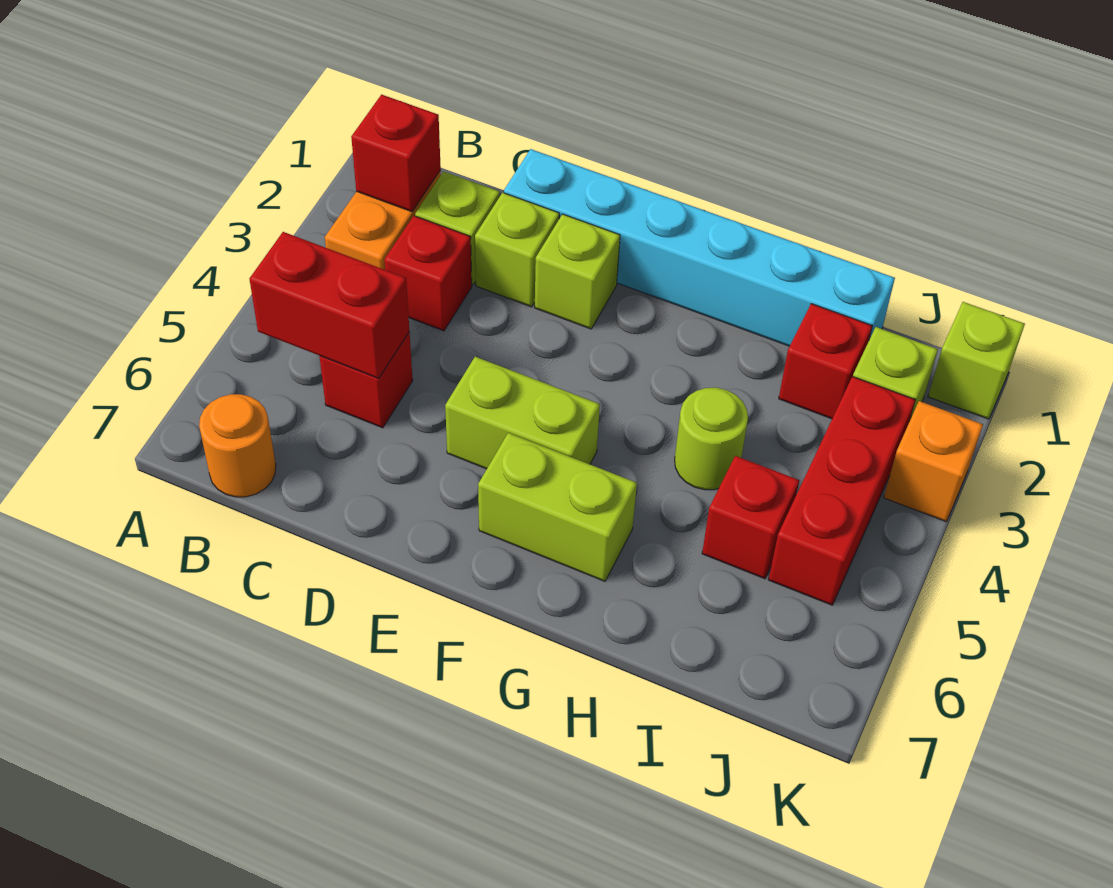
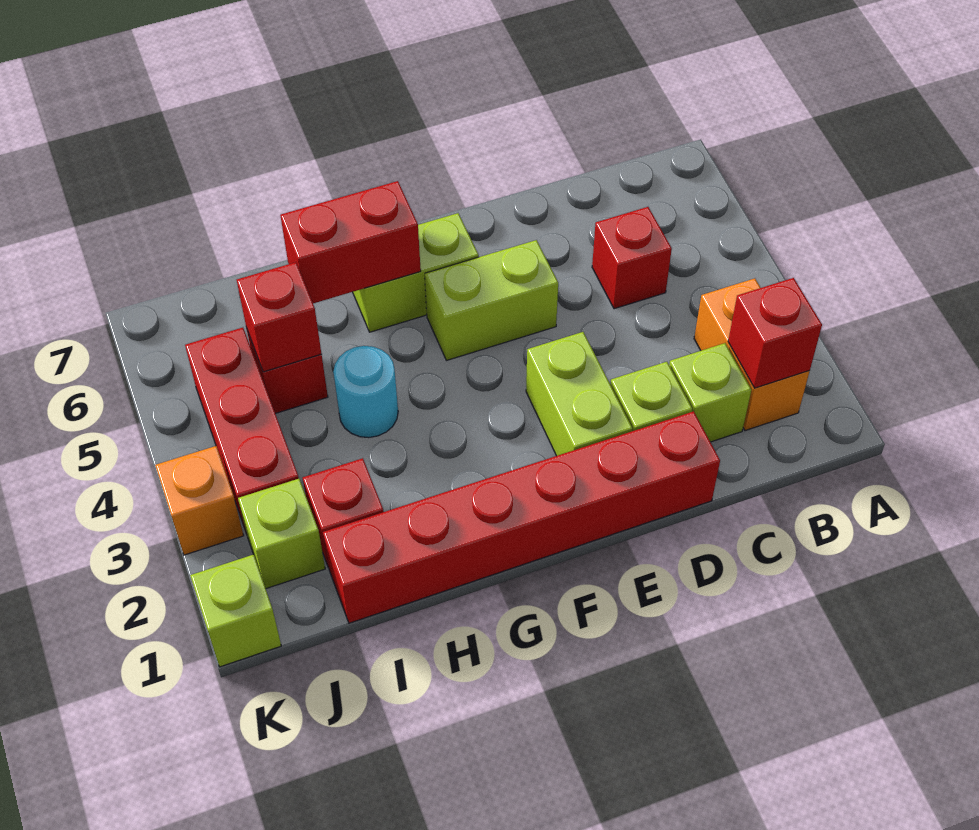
red brick B5:C5 level 2 -> red brick G6:H6 level 2
orange round brick B7 level 1 -> none
red brick C3 level 1 -> red brick I5 level 2
cyan brick D1:I1 level 1 -> red brick D1:I1 level 1
lime brick E2 level 1 -> lime brick E2:E3 level 1
lime round brick H4 level 1 -> cyan round brick H4 level 1

